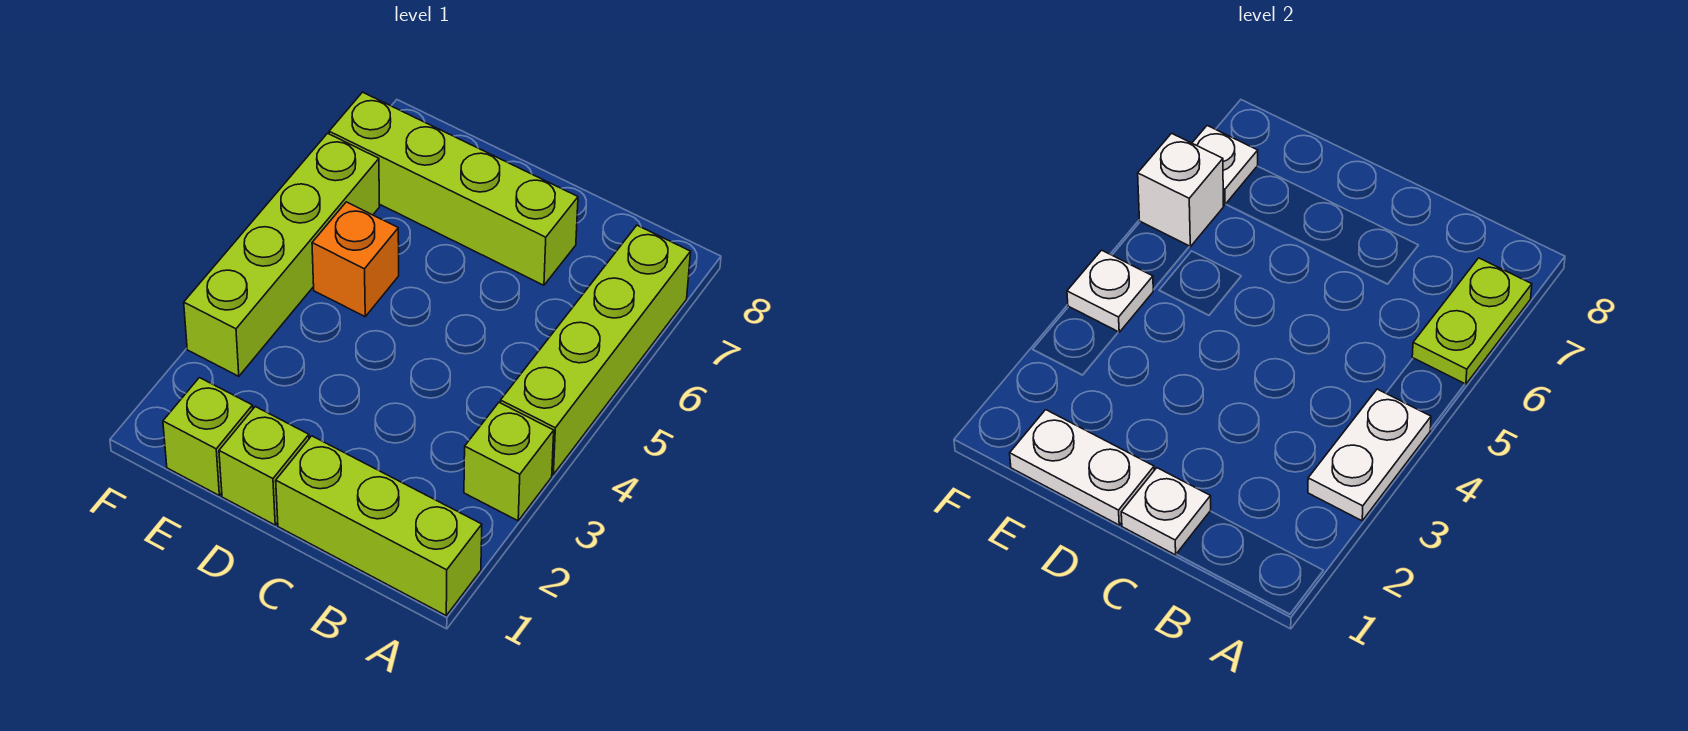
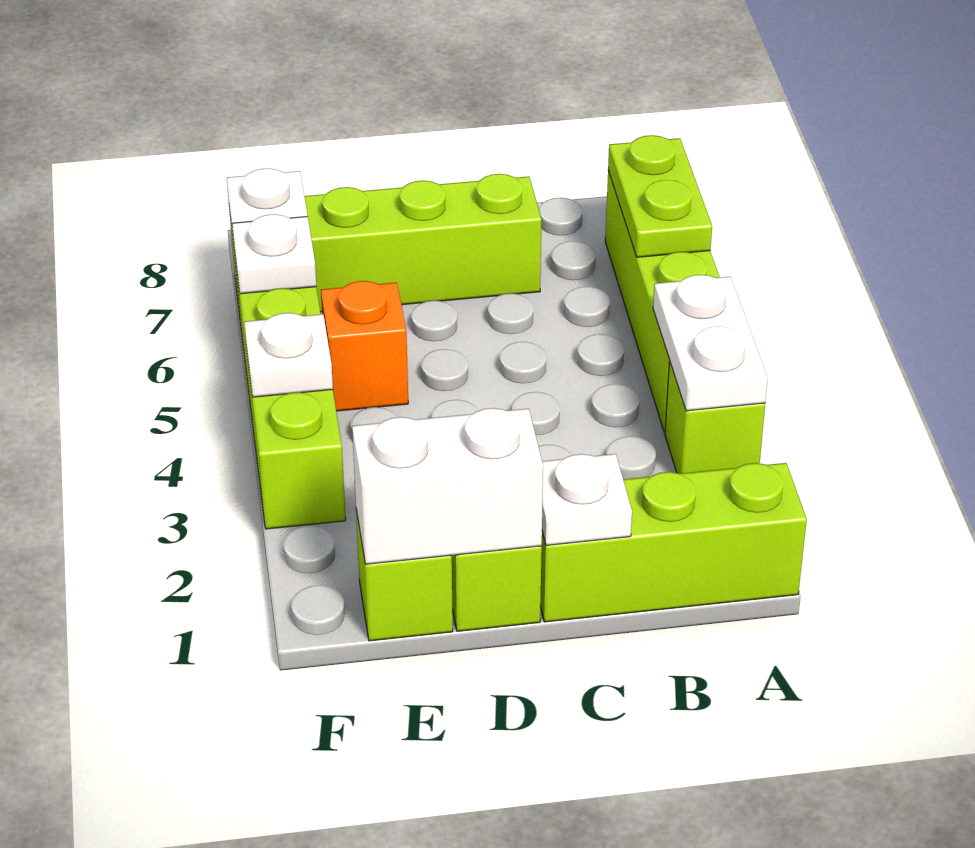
white plate D1:E1 level 2 -> white brick D1:E1 level 2
white brick F6 level 2 -> white plate F6 level 2

